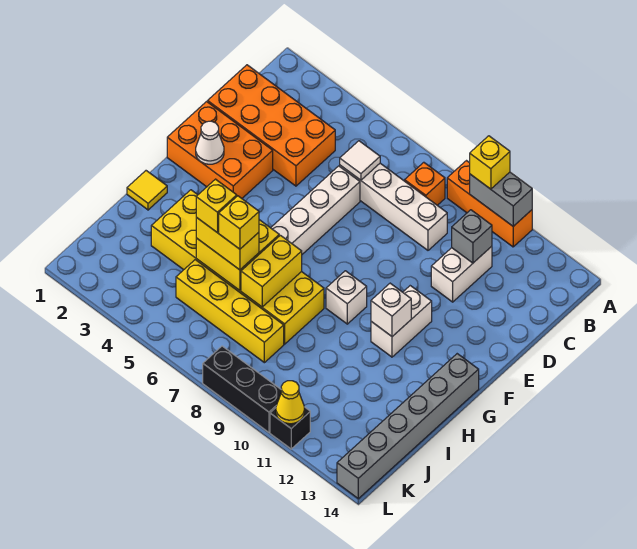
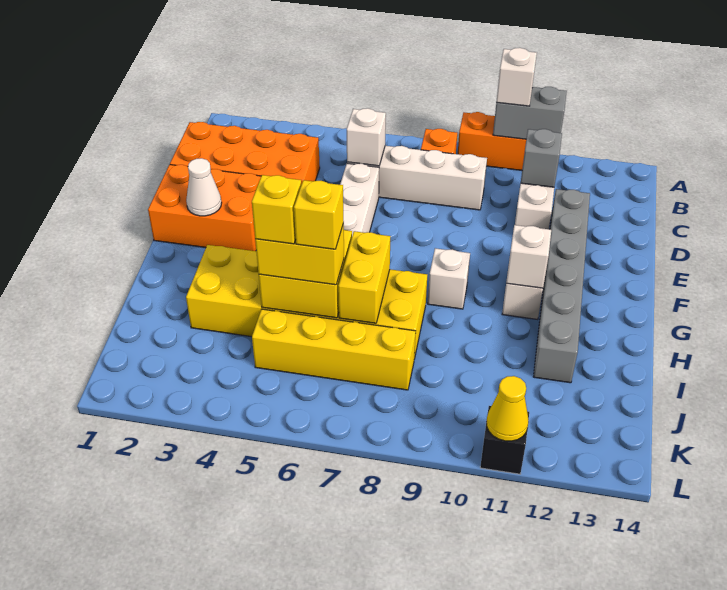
yellow brick A10 level 3 -> white brick A10 level 3
white tile C6 level 2 -> white brick C6 level 2
grey brick G14:L14 level 1 -> grey brick D12:I12 level 1
yellow tile H1 level 1 -> none
black brick L8:L10 level 1 -> none

